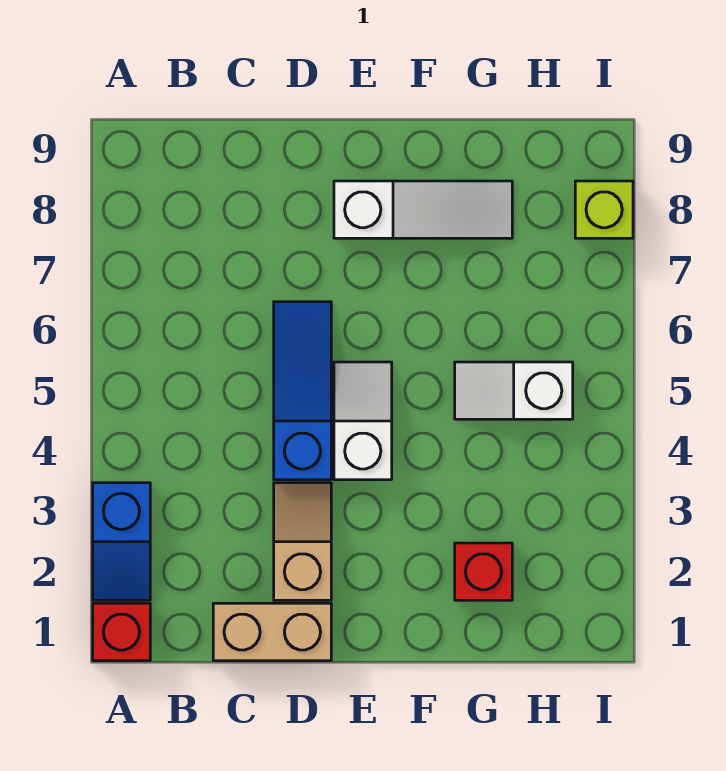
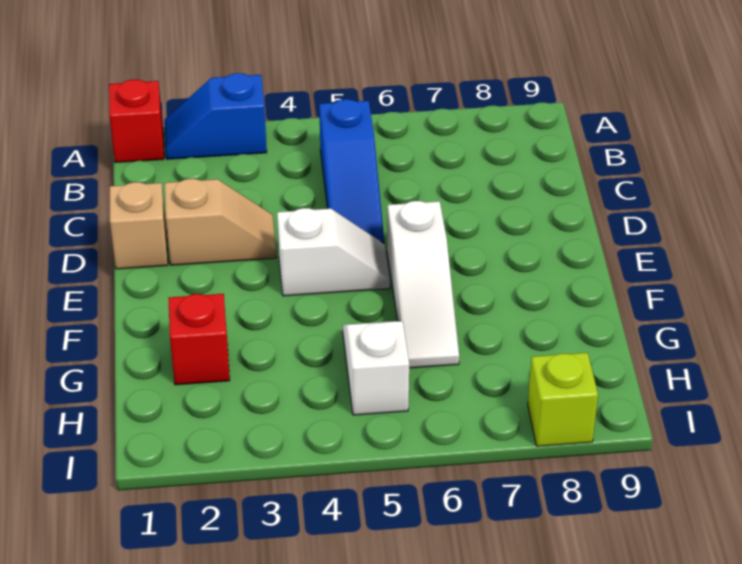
tan brick C1:D1 level 1 -> tan brick D1 level 1
blue slope D4:D6 level 1 top 4 -> blue slope B5:D5 level 1 top B
white slope E8:G8 level 1 top E -> white slope E6:G6 level 1 top E

